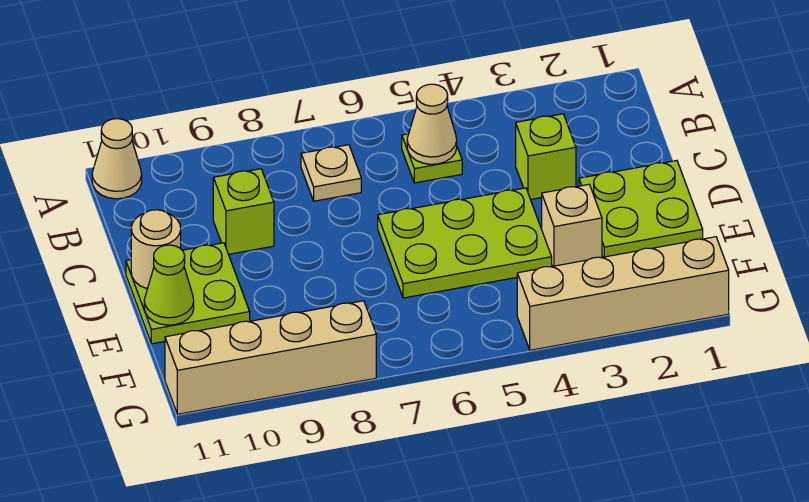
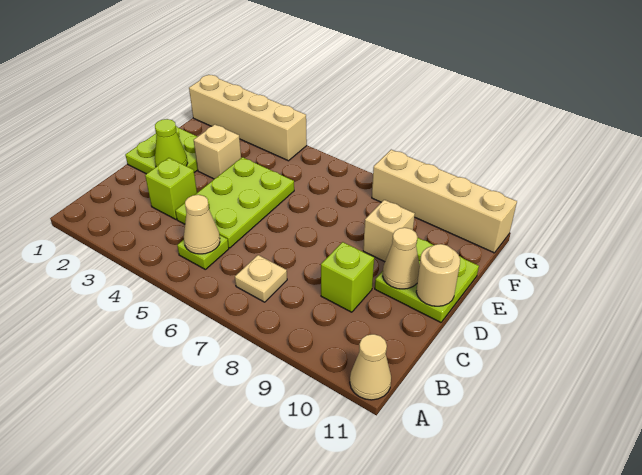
lime plate D4:E6 level 1 -> lime plate C4:E5 level 1
none -> tan cone D10 level 2
none -> tan brick E9 level 1
lime cone E11 level 2 -> lime cone D2 level 2

